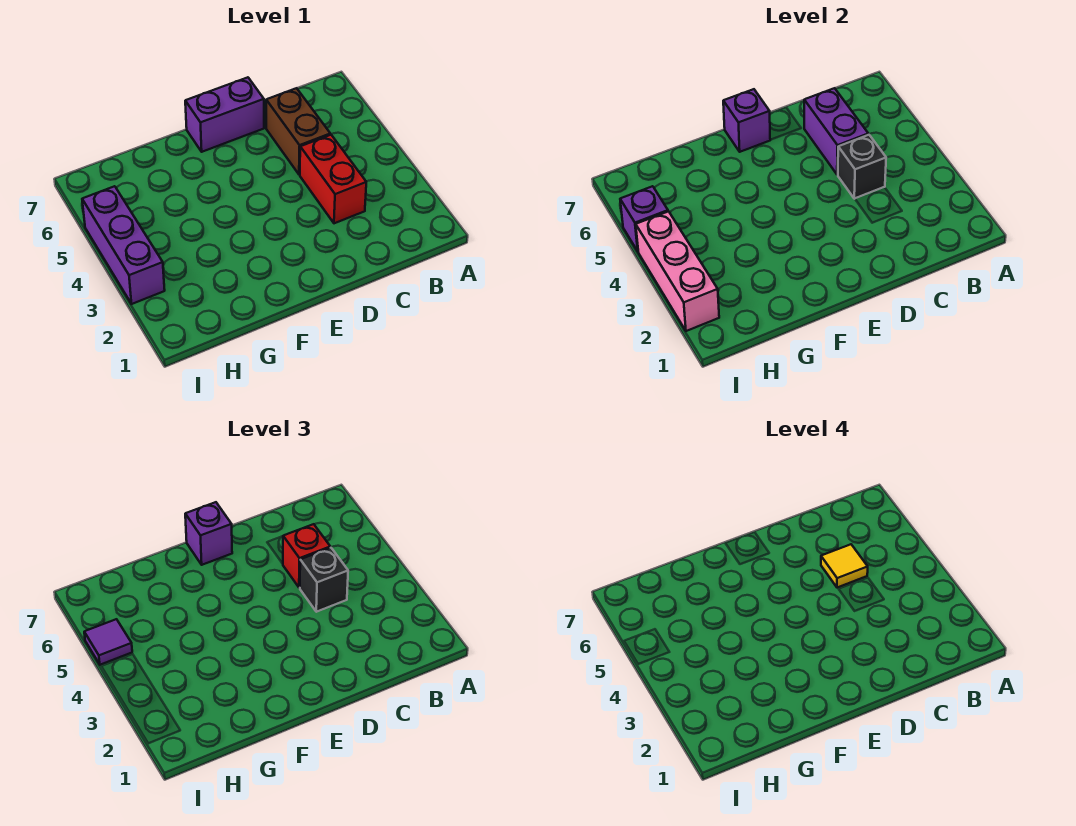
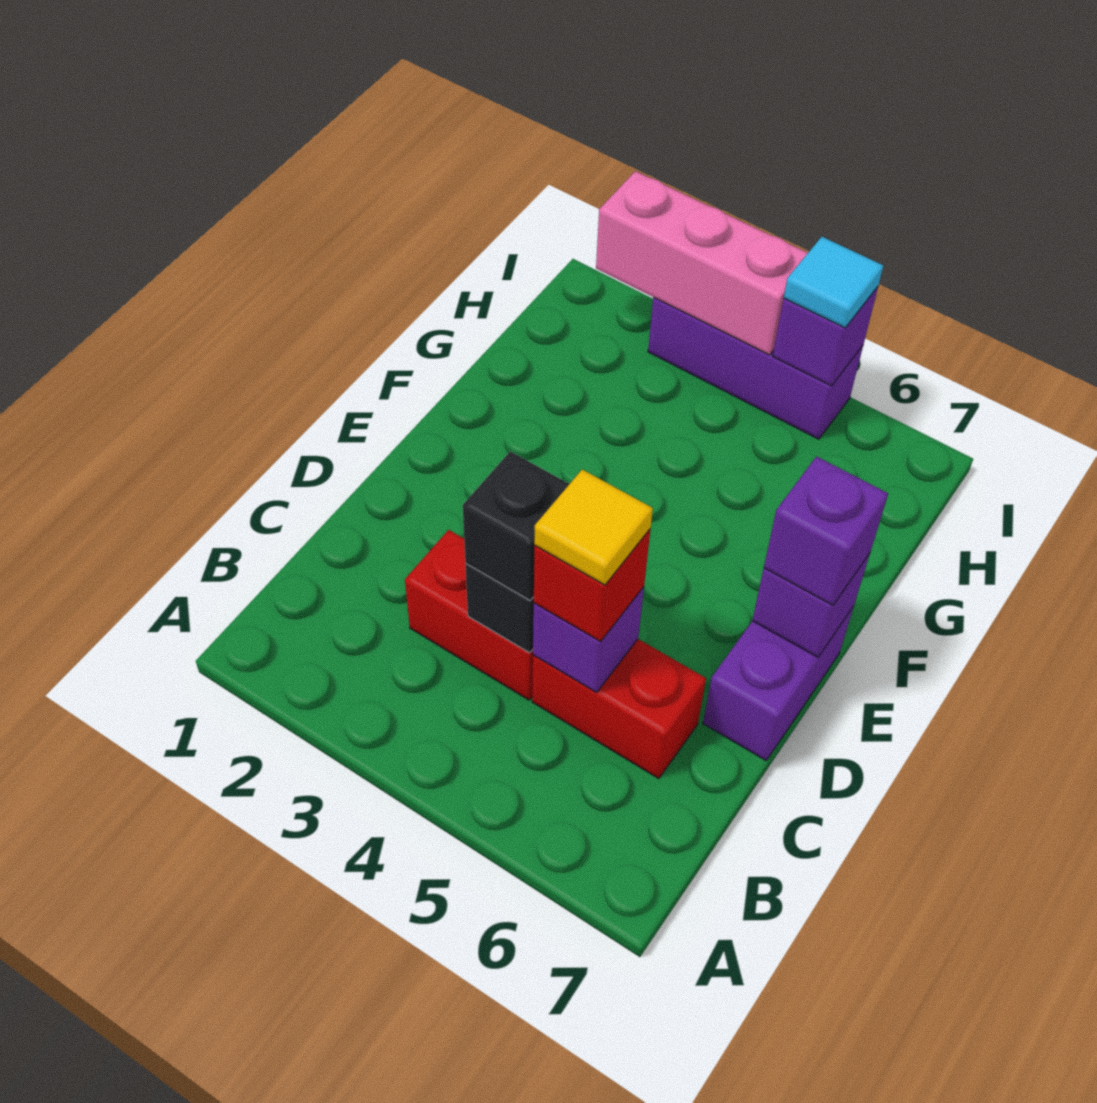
brown brick C5:C6 level 1 -> red brick C5:C6 level 1
purple brick C5:C6 level 2 -> purple brick C5 level 2
purple tile I5 level 3 -> cyan tile I5 level 3

